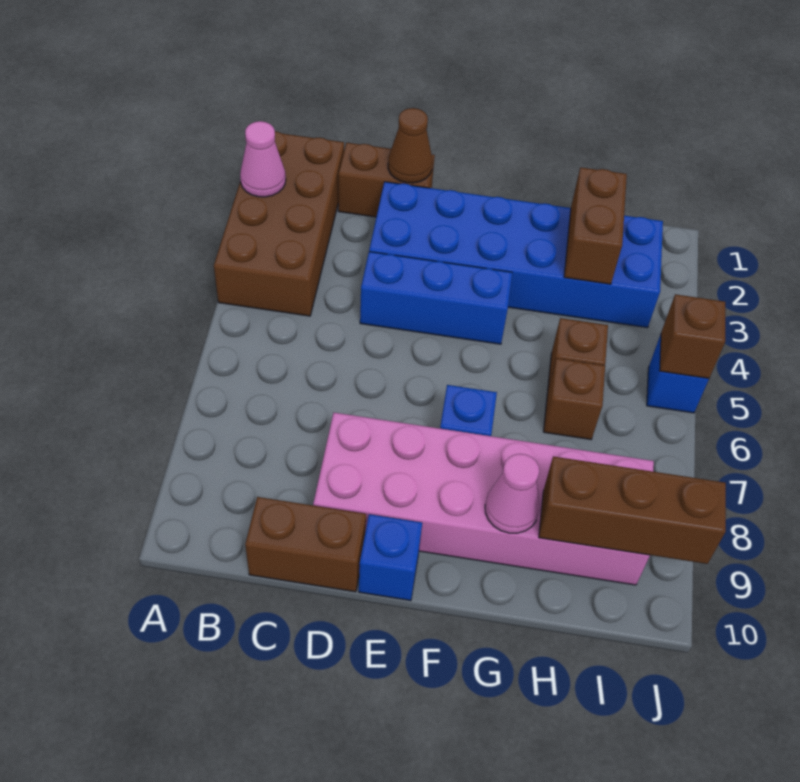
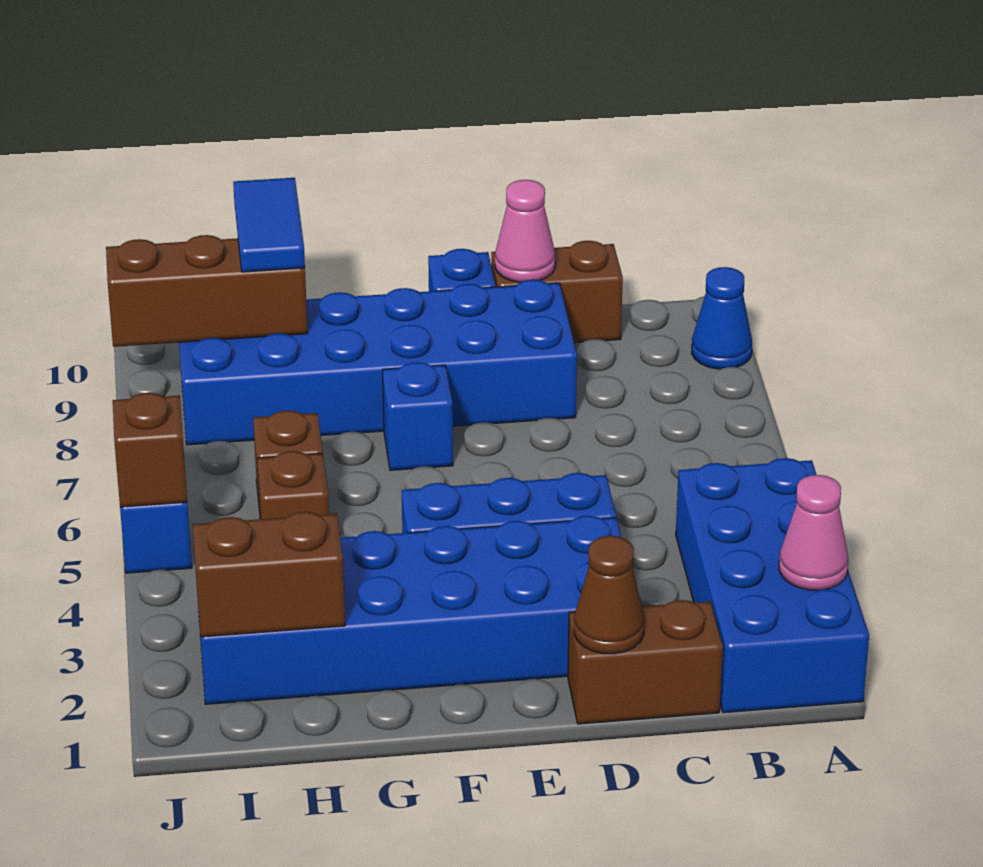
brown brick A1:B4 level 1 -> blue brick A1:B4 level 1
none -> blue cone A9 level 1
pink brick D8:I9 level 1 -> blue brick D8:I9 level 1
pink cone G9 level 2 -> pink cone D10 level 2
brown brick H2:H3 level 2 -> brown brick H2:I2 level 2
none -> blue tile H9:H10 level 3

